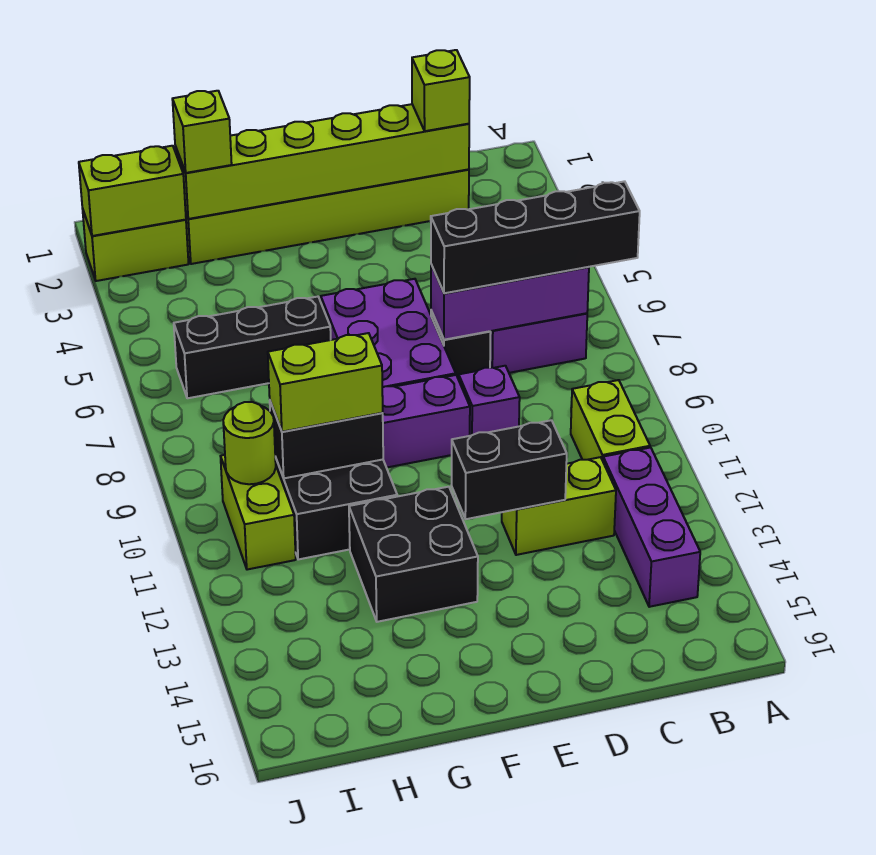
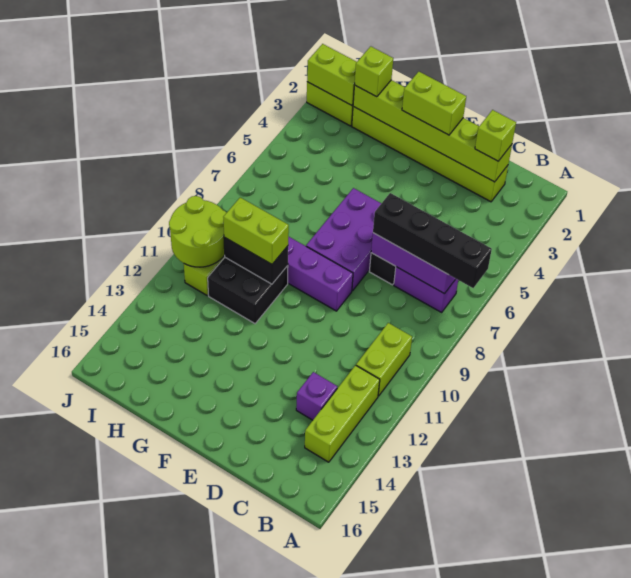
purple brick B12:B14 level 1 -> lime brick B12:B14 level 1
lime brick C12:D12 level 1 -> lime brick E2:F2 level 3
purple brick D9 level 1 -> purple brick C13 level 1
black brick D12:E12 level 2 -> none
black brick F12:G13 level 1 -> none
black brick G6:I6 level 1 -> none
lime round brick I10 level 2 -> lime round brick I10:J11 level 2

